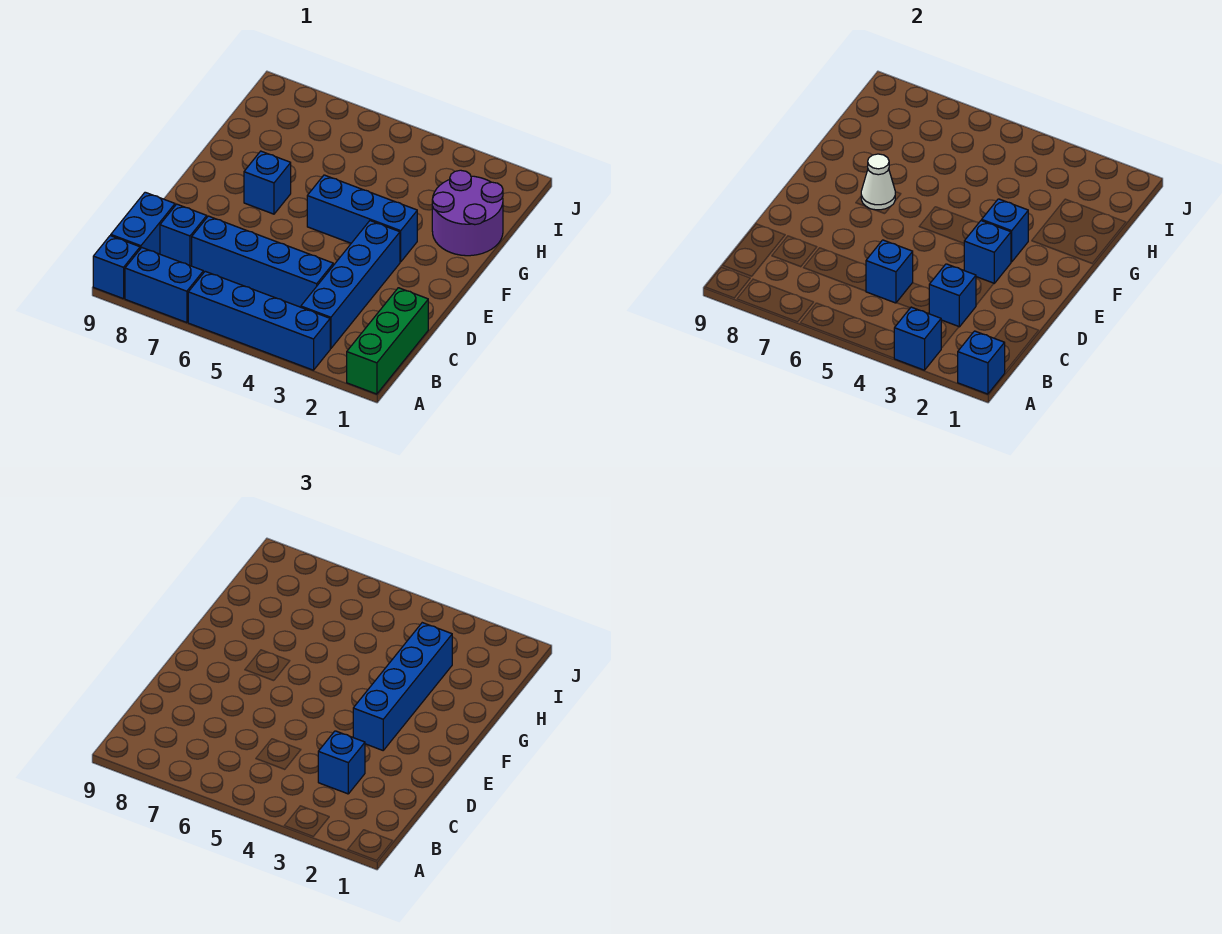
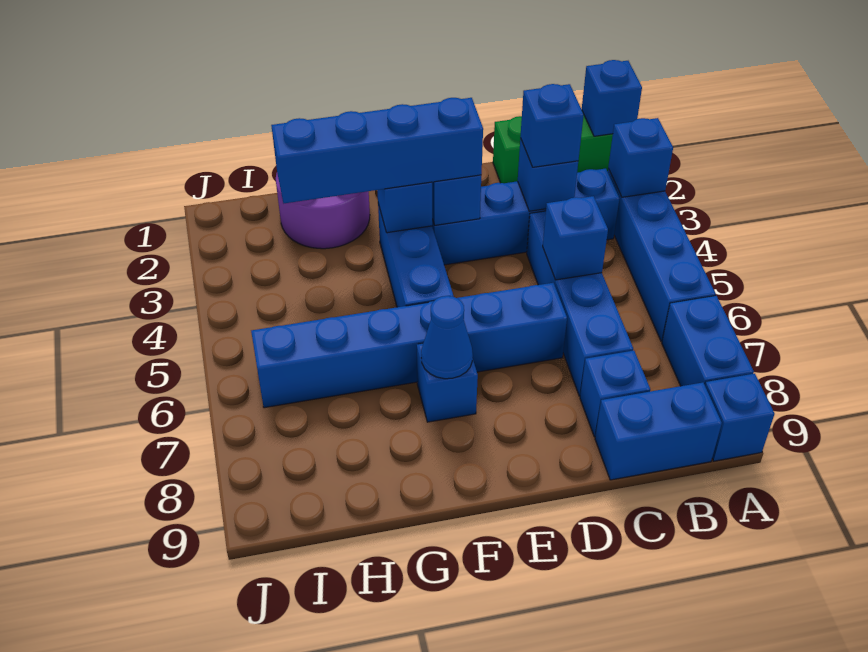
none -> blue brick D6:I6 level 1
white cone F7 level 2 -> blue cone F7 level 2

